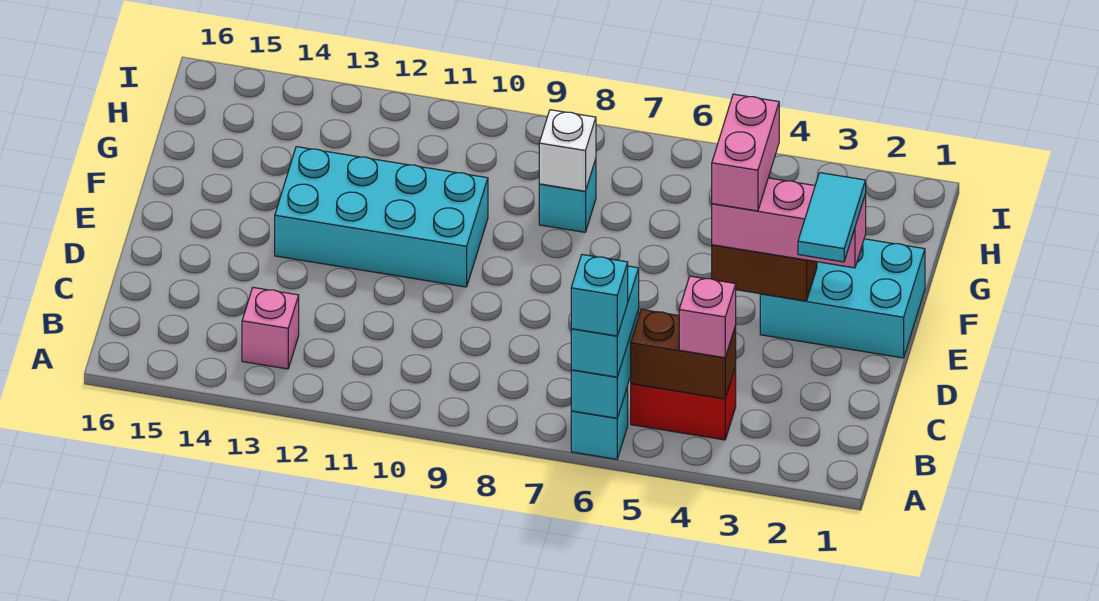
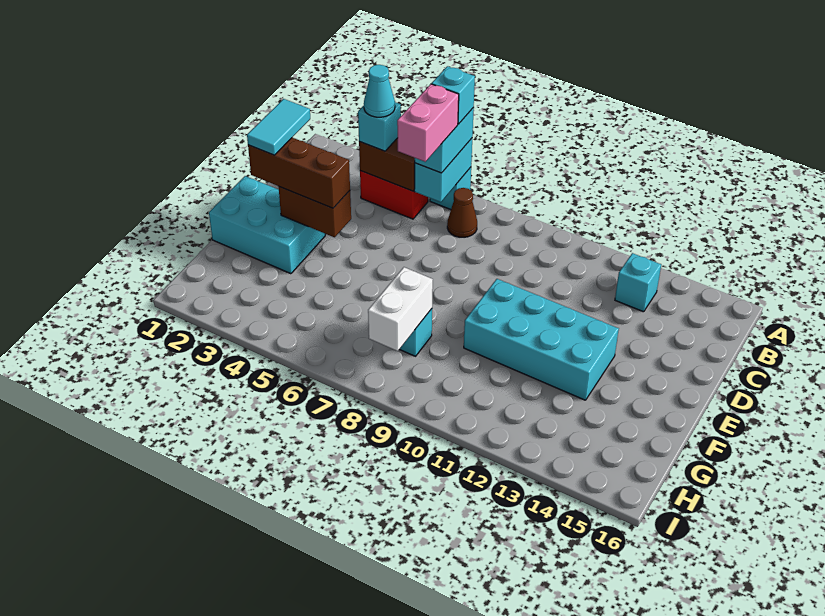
pink brick B4 level 3 -> cyan brick B4 level 3
none -> cyan cone B4 level 4
none -> brown cone B7 level 1
pink brick B13 level 1 -> cyan brick B13 level 1
pink brick E2:E4 level 3 -> brown brick E2:E4 level 3
pink brick E4:F4 level 4 -> pink brick B6:C6 level 4
white brick G8 level 2 -> white brick G8:H8 level 2

